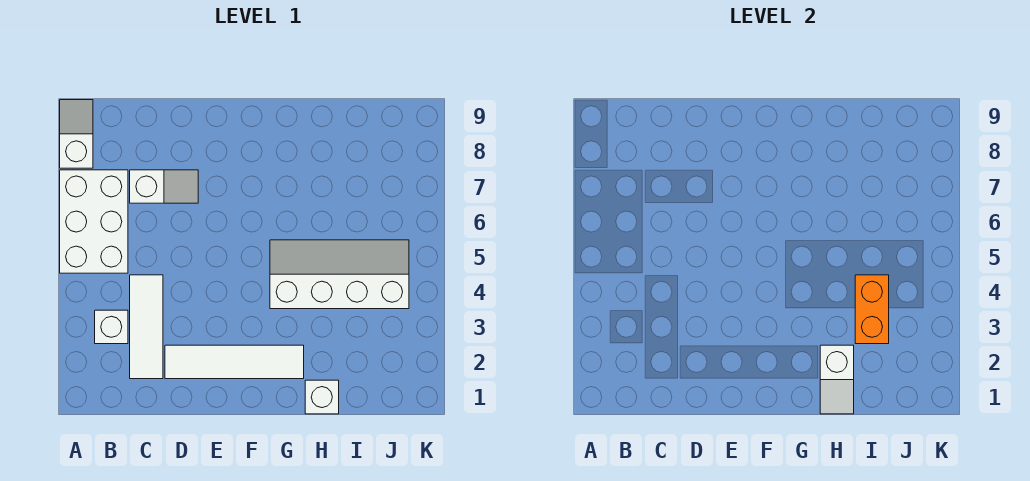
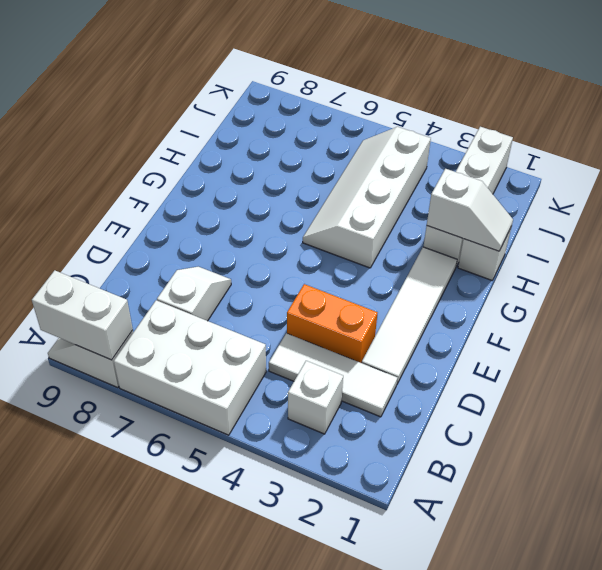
none -> white brick A8:A9 level 2
none -> white brick H2:K2 level 1
orange brick I3:I4 level 2 -> orange brick D3:D4 level 1

